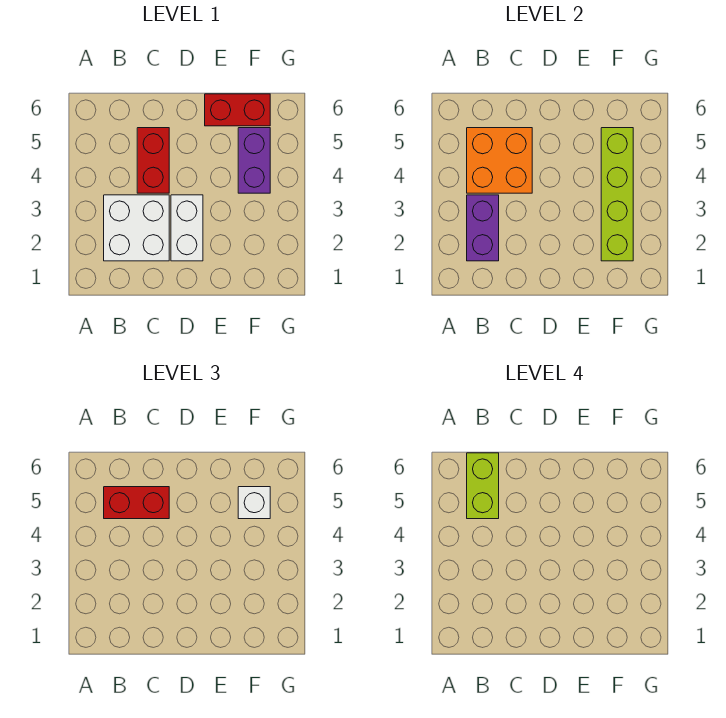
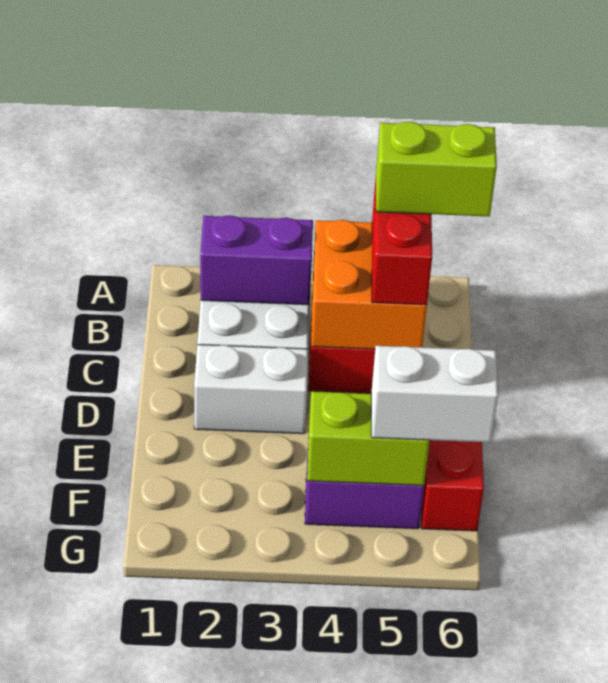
lime brick F2:F5 level 2 -> lime brick F4:F5 level 2
white brick F5 level 3 -> white brick F5:F6 level 3

